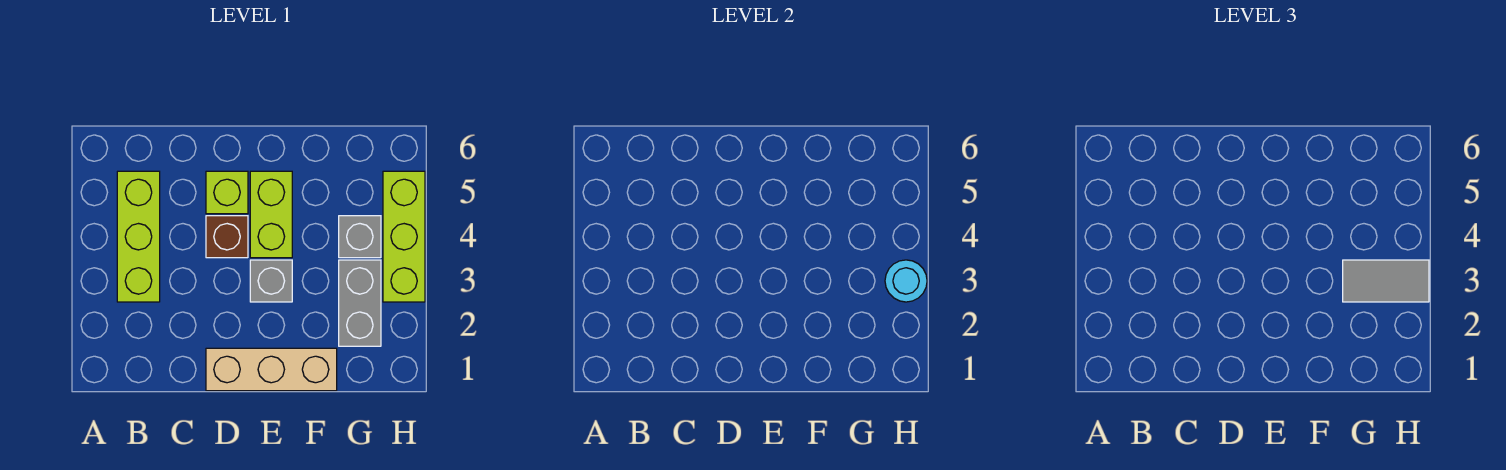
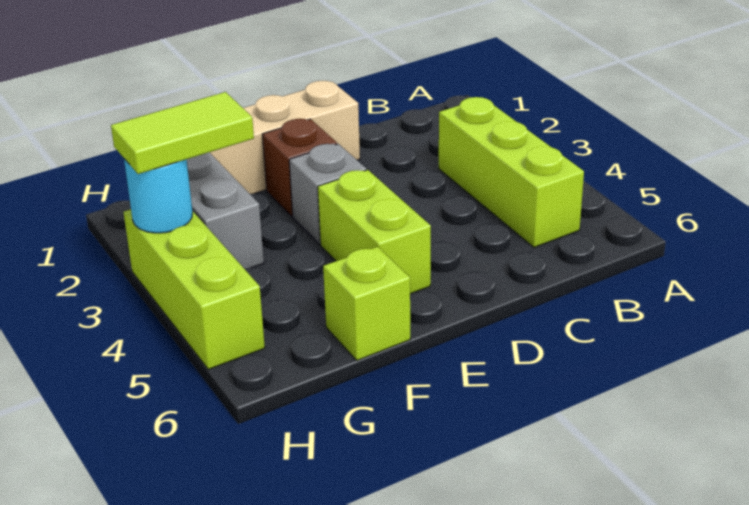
brown brick D4 level 1 -> brown brick E2 level 1
lime brick D5 level 1 -> lime brick F6 level 1
grey tile G3:H3 level 3 -> lime tile G3:H3 level 3
grey brick G4 level 1 -> none

